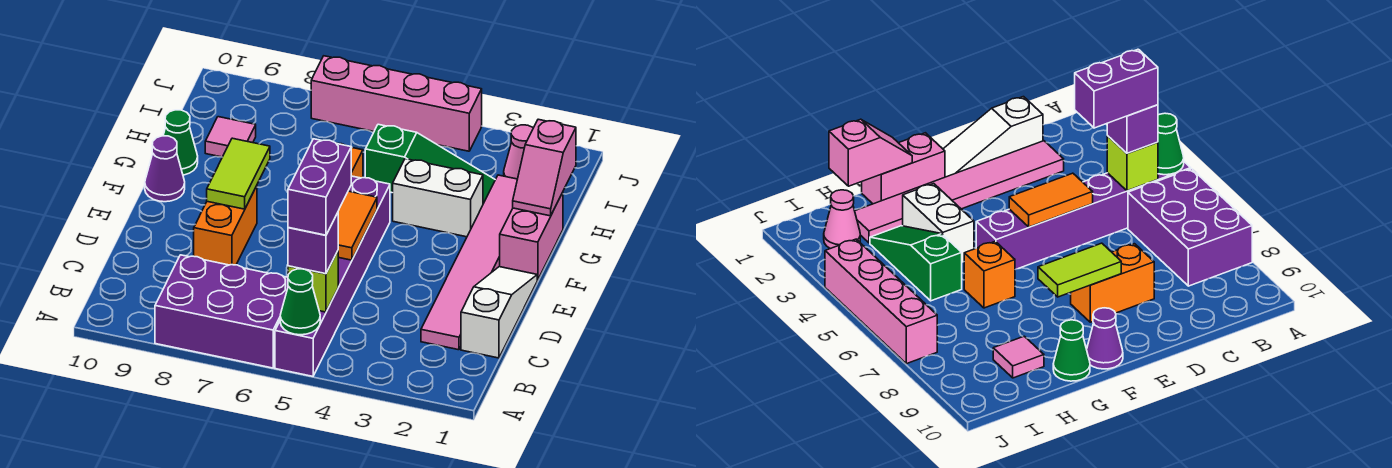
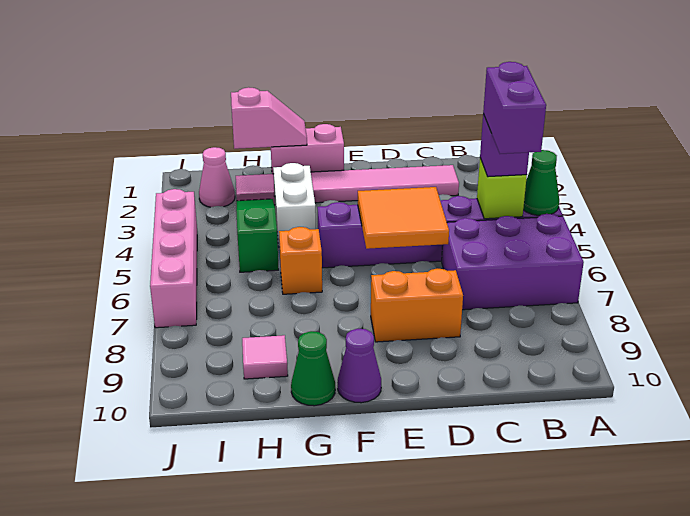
purple brick A6:B8 level 1 -> purple brick A6:C7 level 1
purple brick B5:C5 level 4 -> purple brick B5:B6 level 4
white slope C1:E1 level 1 top C -> none
orange tile D5:E5 level 2 -> orange tile D5:E6 level 2
lime tile E8:F8 level 2 -> none

